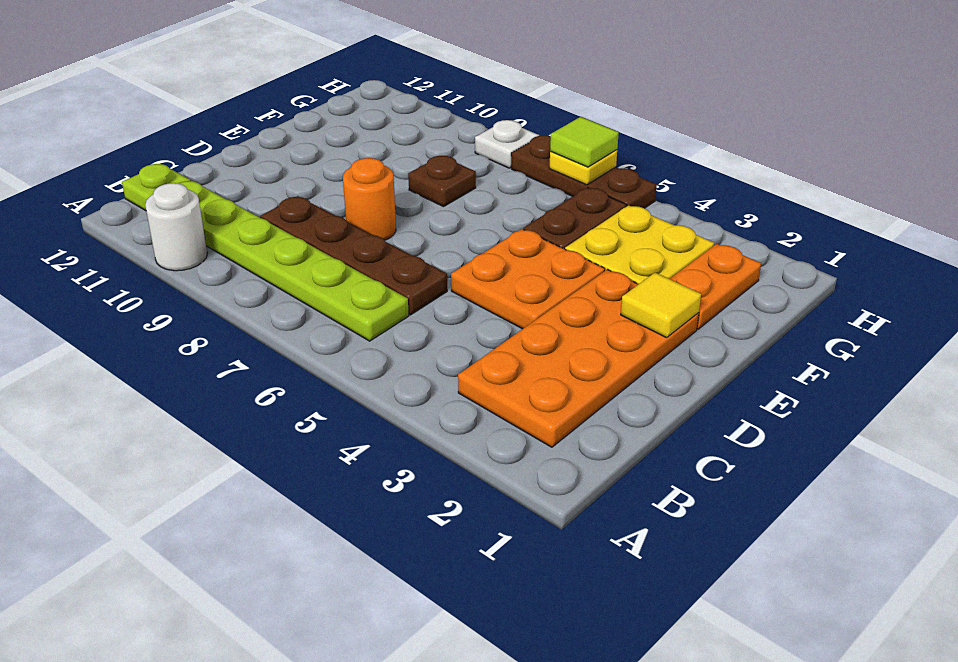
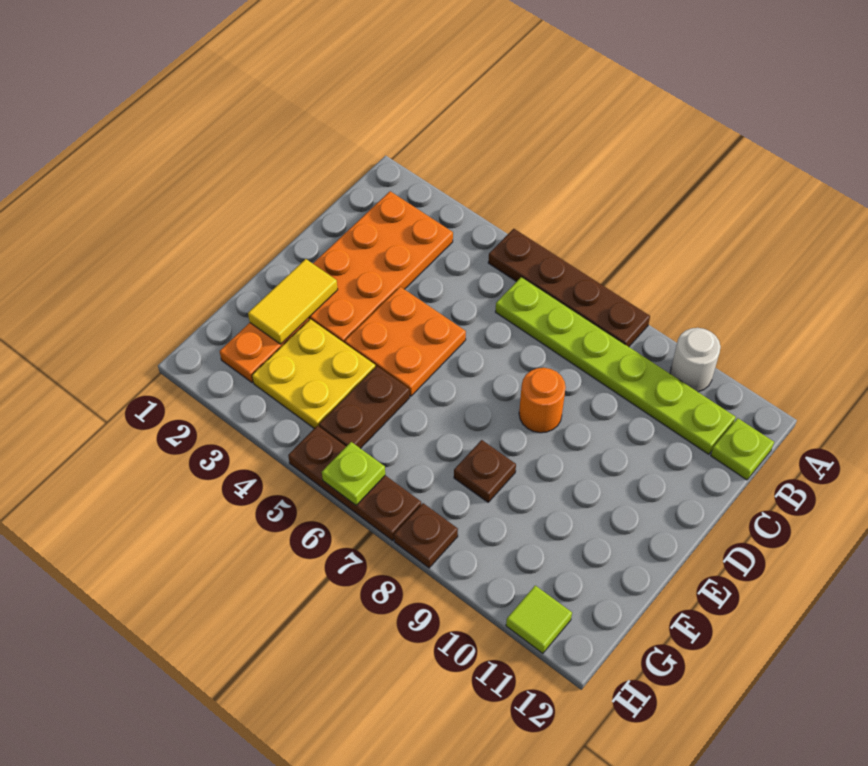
brown plate C6:C9 level 1 -> brown plate A5:A8 level 1
yellow tile E2 level 2 -> yellow tile E2:F2 level 2
yellow plate H6 level 2 -> lime plate H6 level 2
lime tile H6 level 3 -> lime tile H11 level 1
white plate H8 level 1 -> brown plate H8 level 1

